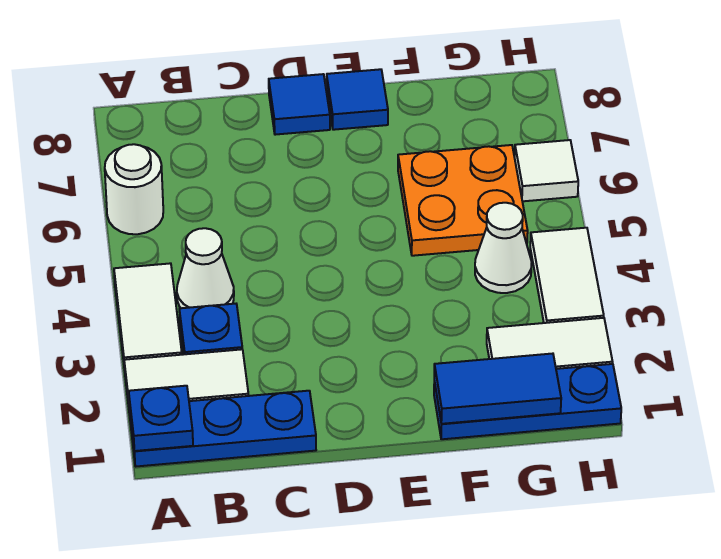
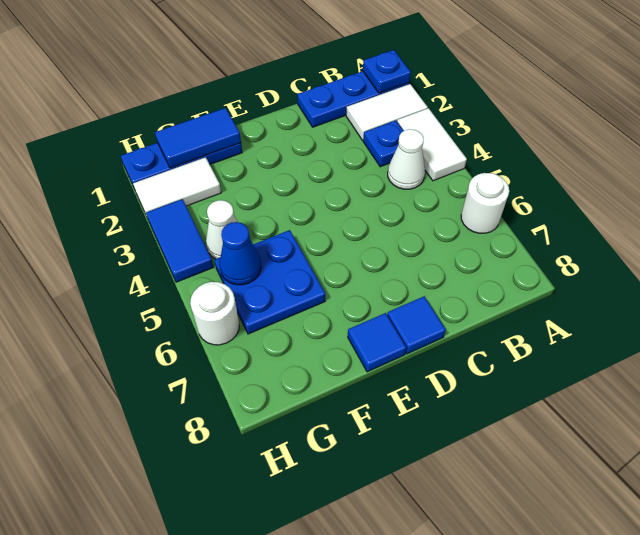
orange plate F5:G6 level 1 -> blue plate F5:G6 level 1
none -> blue cone G5 level 2
white tile H3:H4 level 1 -> blue tile H3:H4 level 1
white tile H6 level 1 -> white round brick H6 level 1

